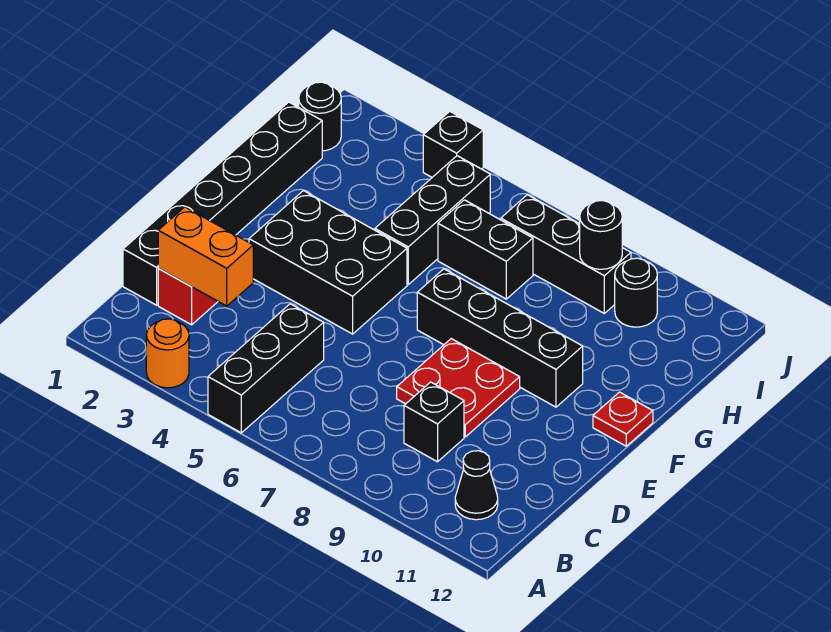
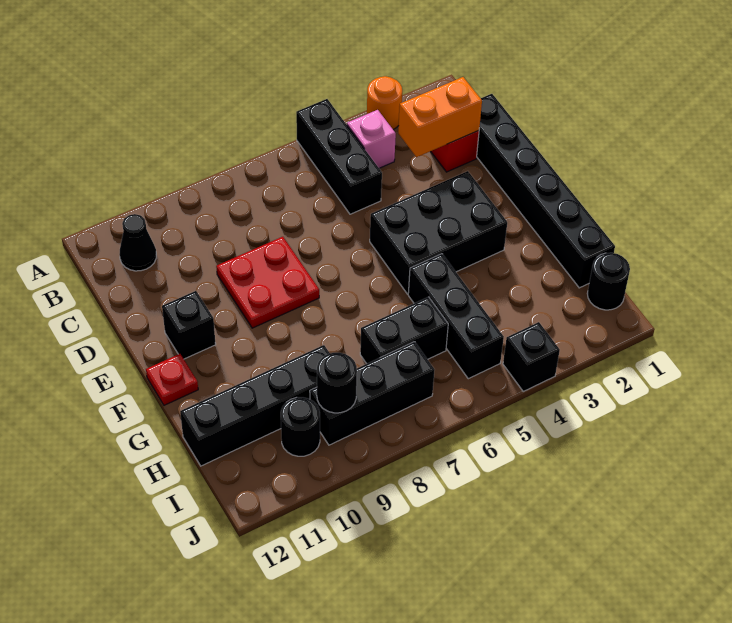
none -> pink brick B4 level 1
black brick C9 level 1 -> black brick E11 level 1
black brick F7:F10 level 1 -> black brick H9:H12 level 1

